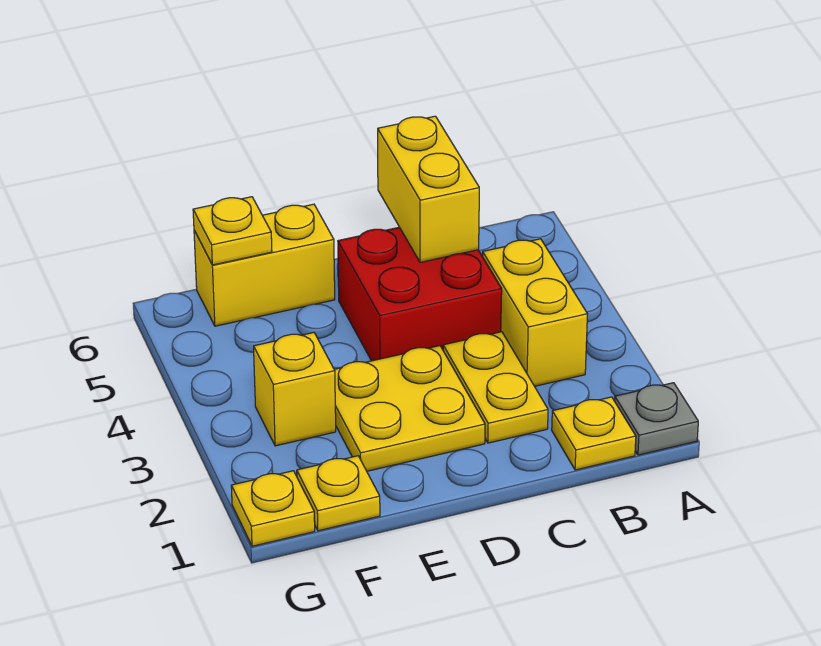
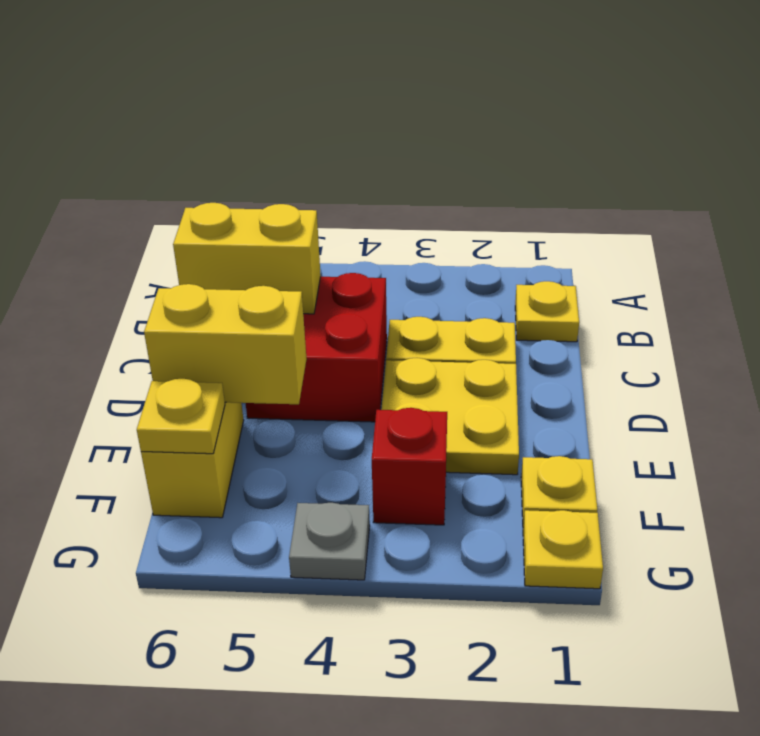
grey plate A1 level 1 -> grey plate G4 level 1
yellow brick B3:B4 level 1 -> yellow brick E5:E6 level 2
yellow brick F3 level 1 -> red brick F3 level 1

